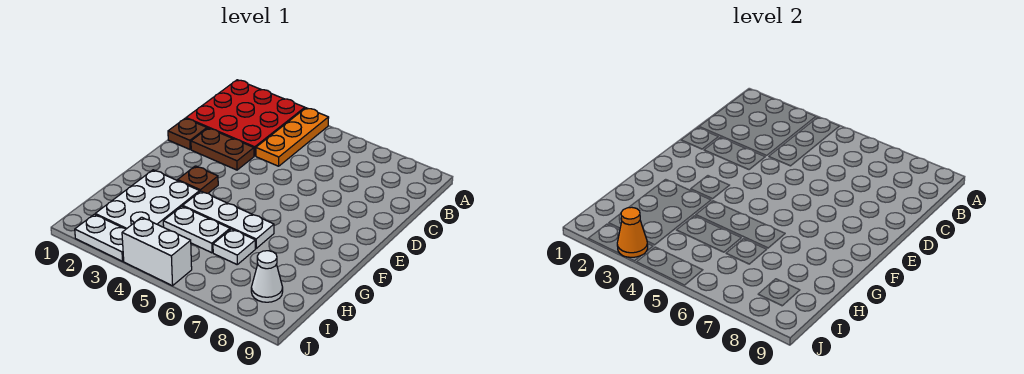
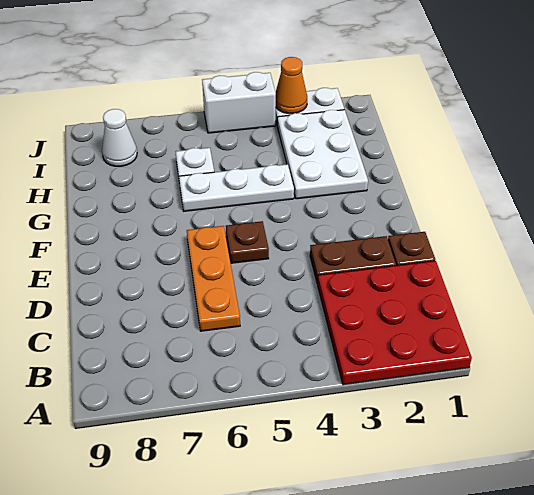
orange plate A4:C4 level 1 -> orange plate C6:E6 level 1
brown plate F3 level 1 -> brown plate E5 level 1
white plate H4:H5 level 1 -> none

